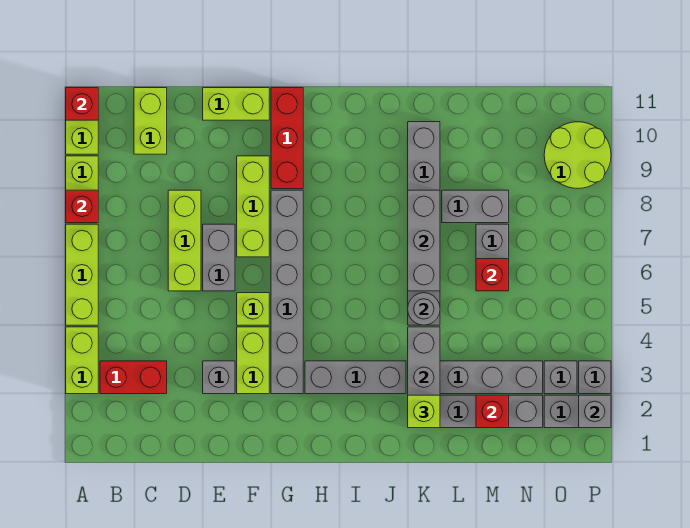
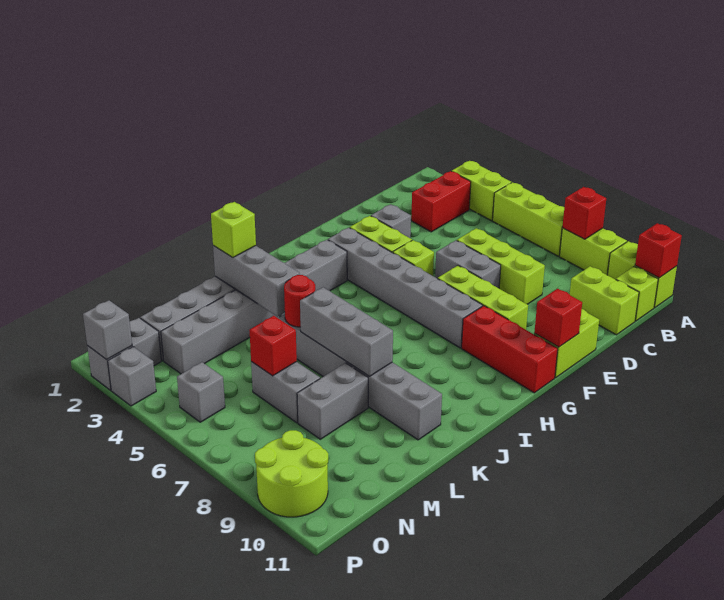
none -> lime brick B11 level 1
grey round brick K5 level 2 -> red round brick K5 level 2
red brick M2 level 2 -> red brick F11 level 2
grey brick O3 level 1 -> grey brick O5 level 1

